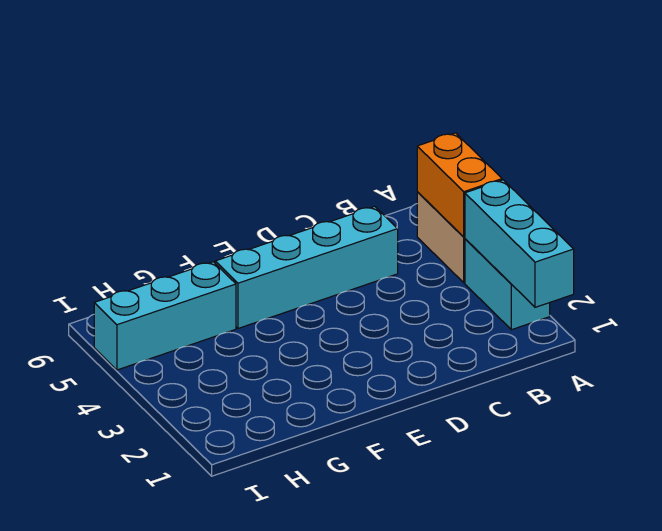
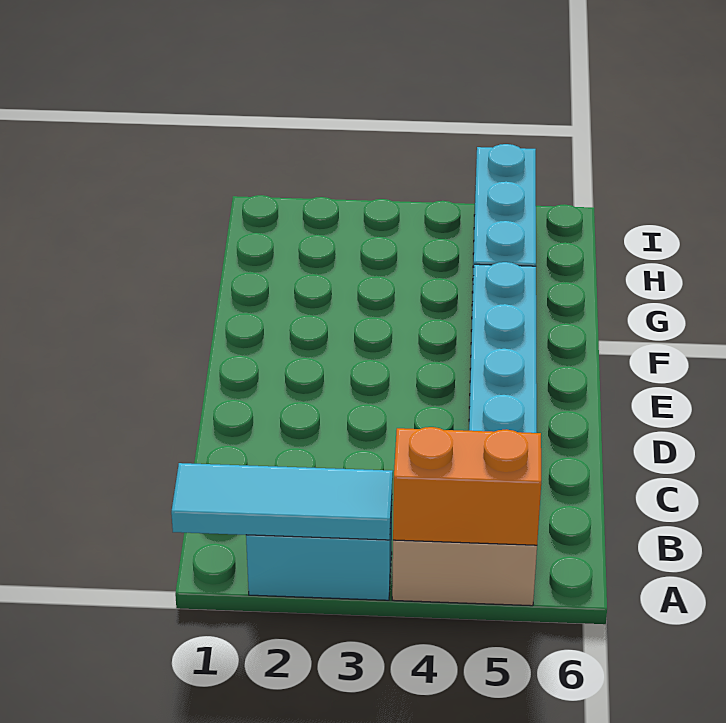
cyan brick A1:A3 level 2 -> cyan tile A1:A3 level 2

